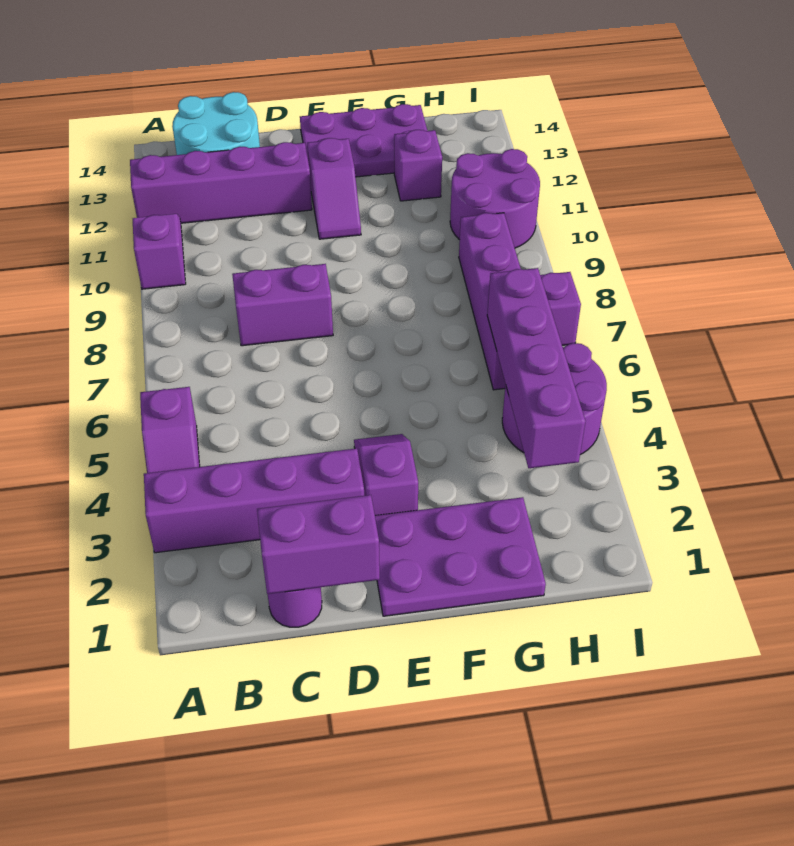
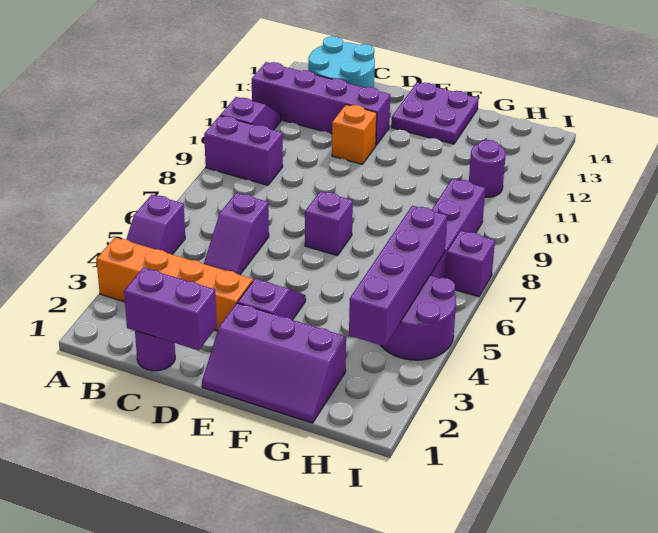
purple brick A3:D3 level 1 -> orange brick A3:D3 level 1
purple brick C8:D8 level 1 -> purple brick A9:B9 level 1
none -> orange brick D11 level 1
purple plate E1:G2 level 1 -> purple slope E1:G2 level 1 top 2
purple slope E11:E12 level 1 top 12 -> purple slope C5:C6 level 1 top 6
purple plate E13:G14 level 1 -> purple plate E13:F14 level 1
purple brick G12 level 1 -> purple brick E7 level 1
purple round brick H10:I11 level 1 -> purple round brick H11 level 1

